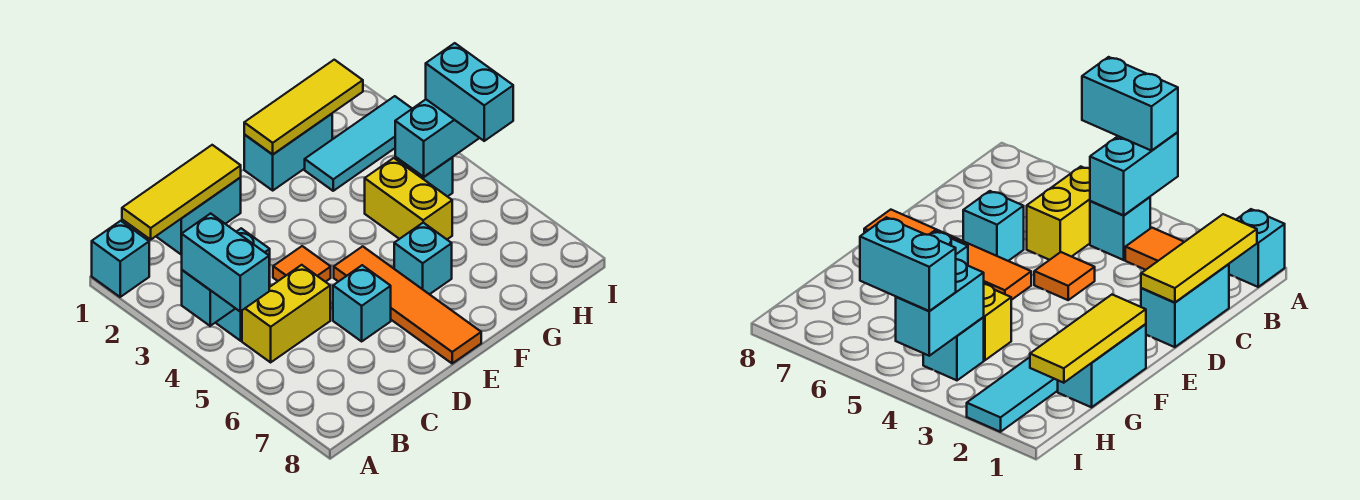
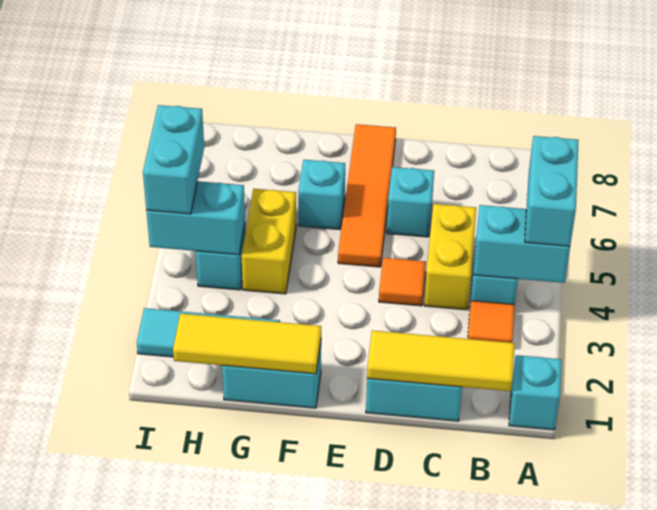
yellow brick B5:C5 level 1 -> yellow brick C4:C5 level 1

